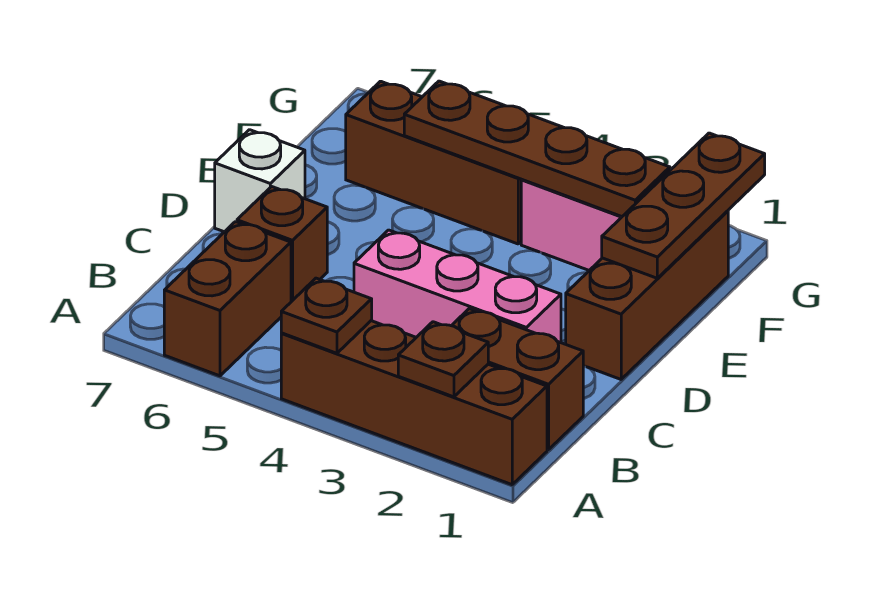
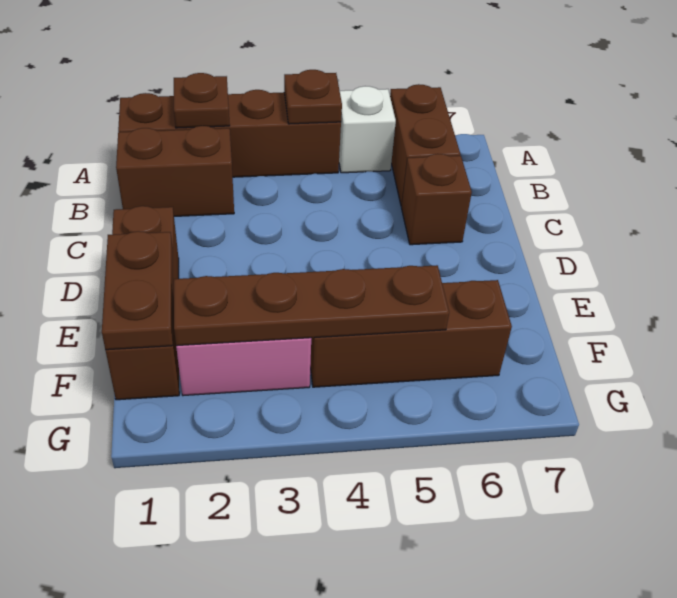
pink brick C2:C4 level 1 -> none
white brick D7 level 1 -> white brick A5 level 1
brown plate E1:G1 level 2 -> brown plate E1:F1 level 2

